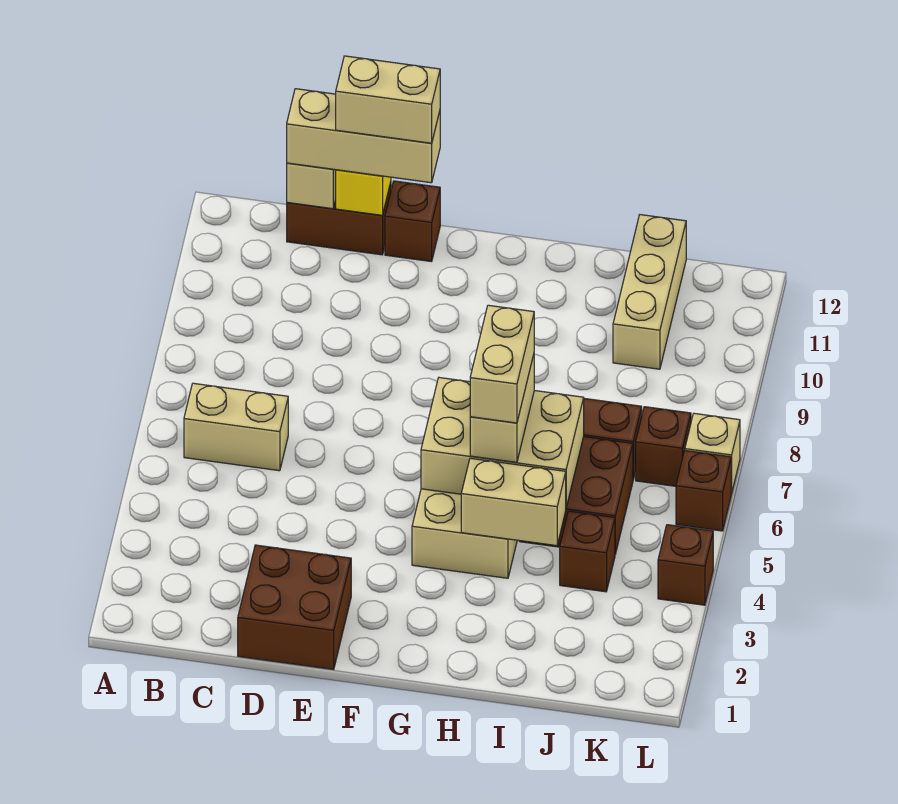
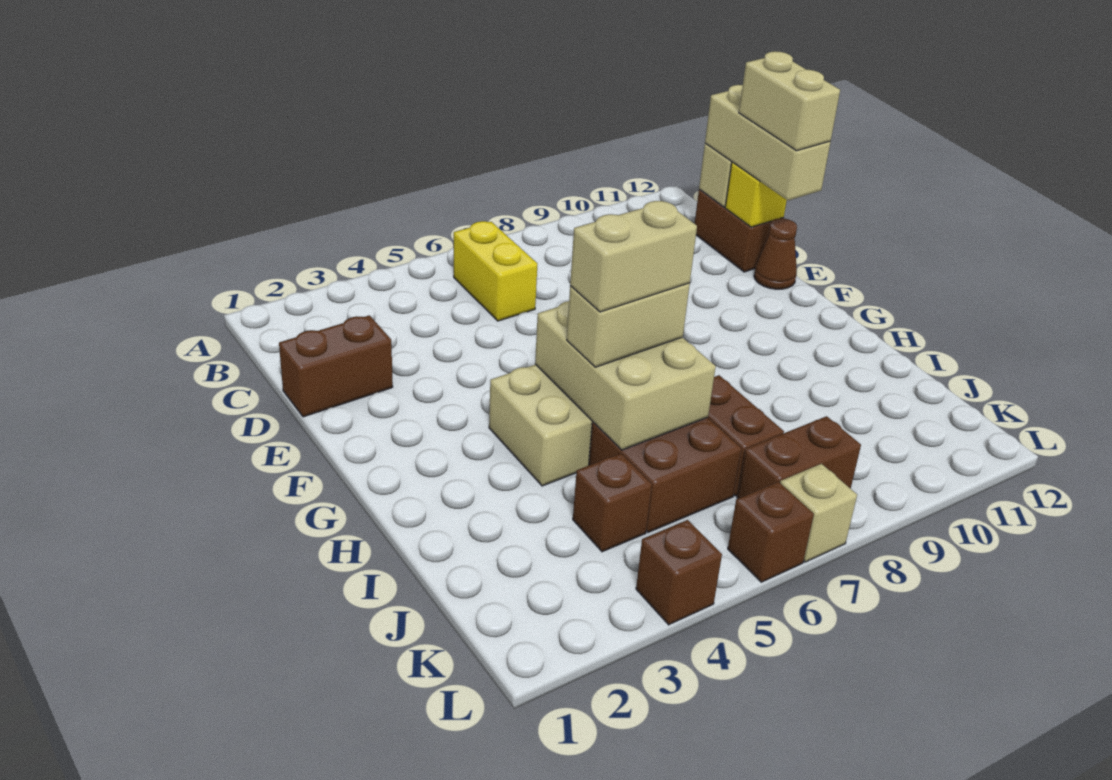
tan brick B6:C6 level 1 -> yellow brick B6:C6 level 1
brown brick D1:E2 level 1 -> brown brick D1:D2 level 1
brown brick E12 level 1 -> brown cone E12 level 1
tan brick H4:I4 level 2 -> none
tan brick J10:J12 level 1 -> none
brown brick K7 level 1 -> brown brick K7:K8 level 1

